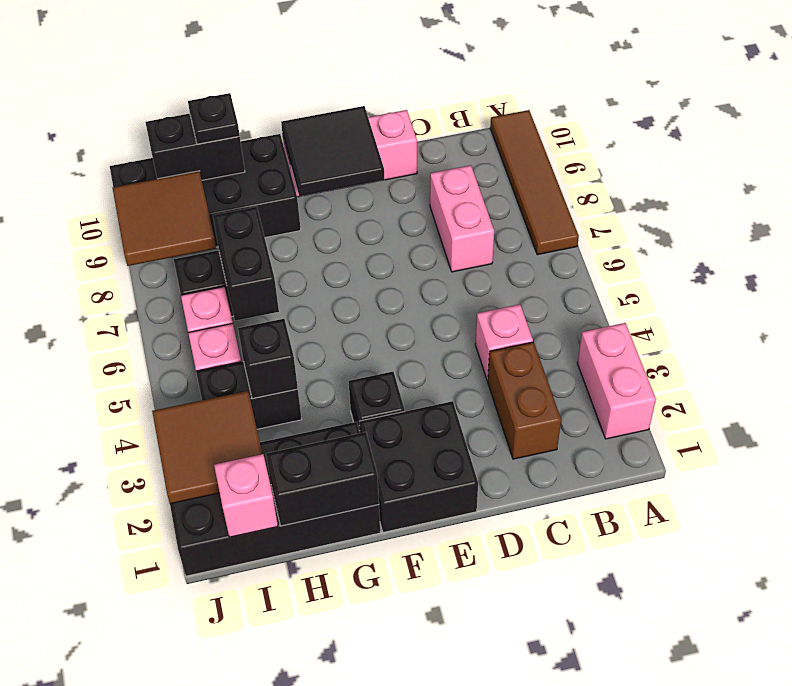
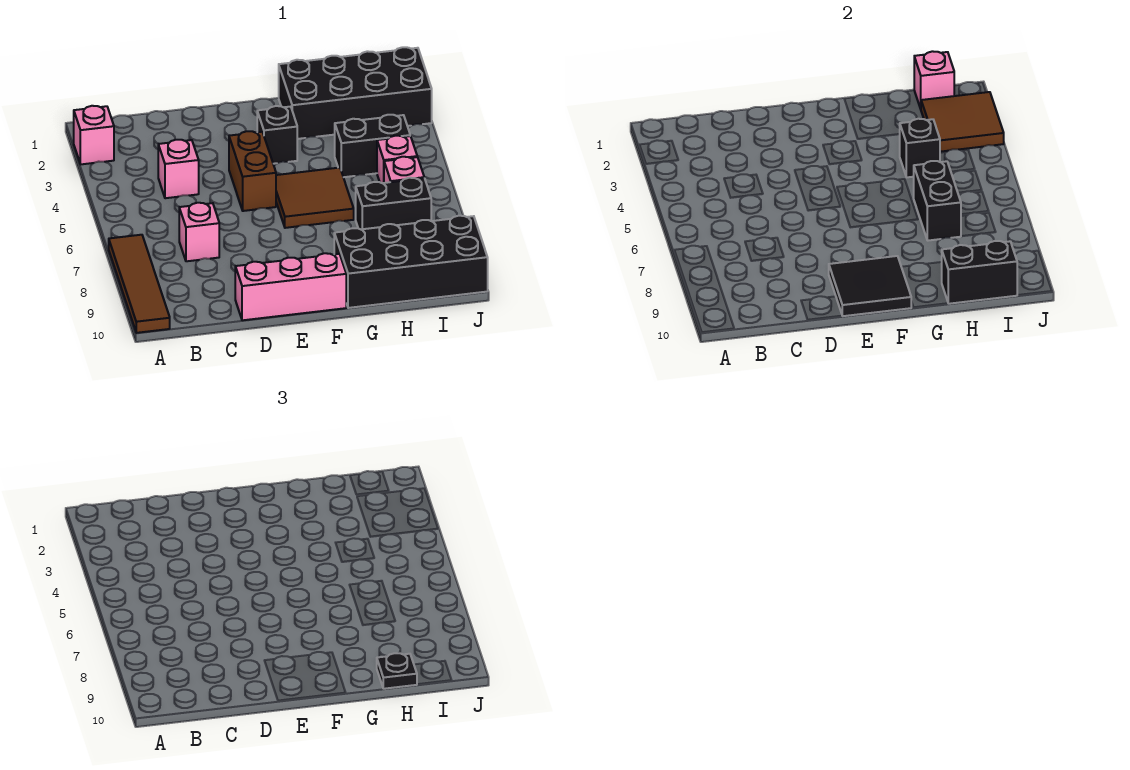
pink brick A2:A3 level 1 -> pink brick A2 level 1
brown brick C2:C3 level 1 -> brown brick E4:E5 level 1
pink brick C7:C8 level 1 -> pink brick C7 level 1
black brick E1:F2 level 1 -> none
black brick G1:H1 level 2 -> none
brown tile I8:J9 level 2 -> brown tile F5:G6 level 1

